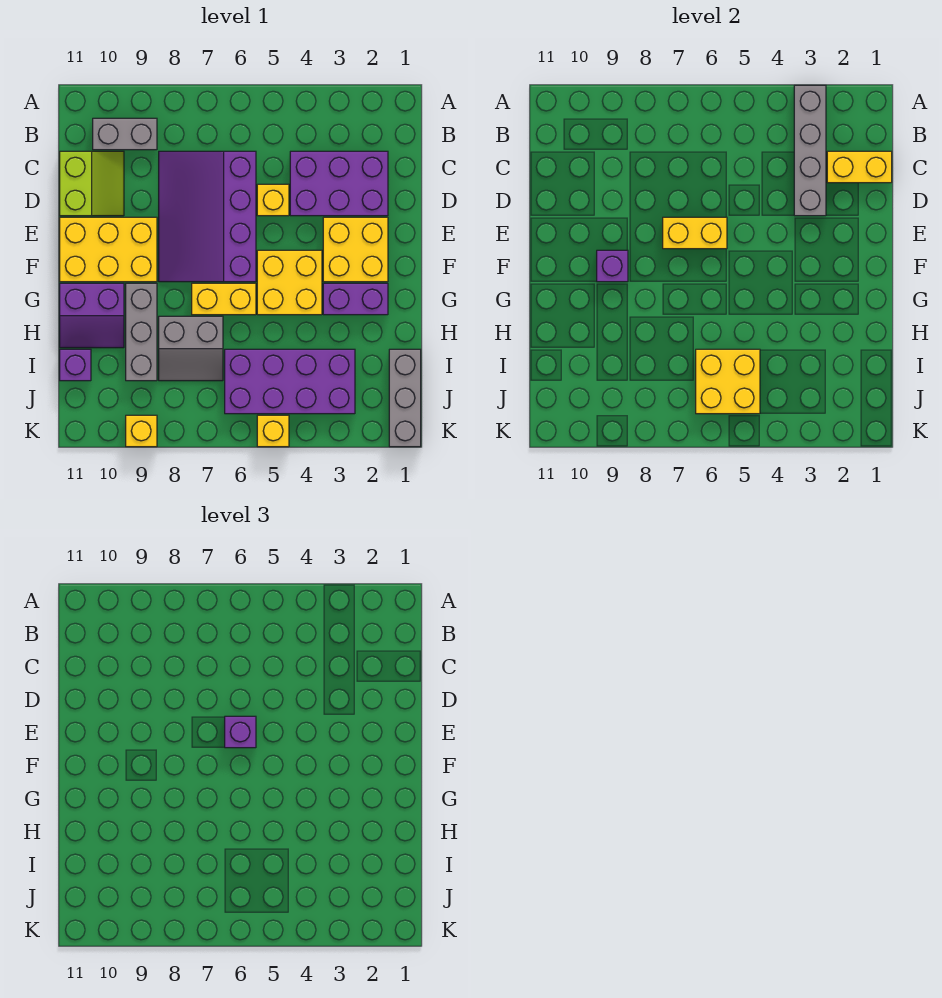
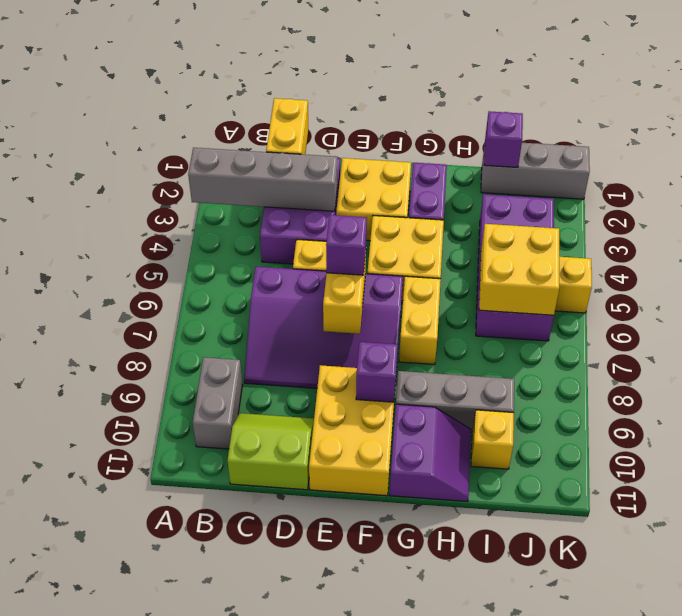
grey slope H7:I8 level 1 top H -> none
purple brick I11 level 1 -> purple brick I1 level 2
yellow brick K9 level 1 -> yellow brick I10 level 1

